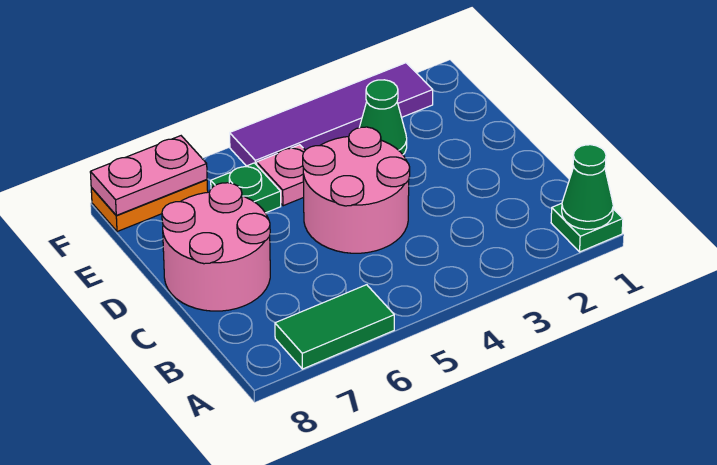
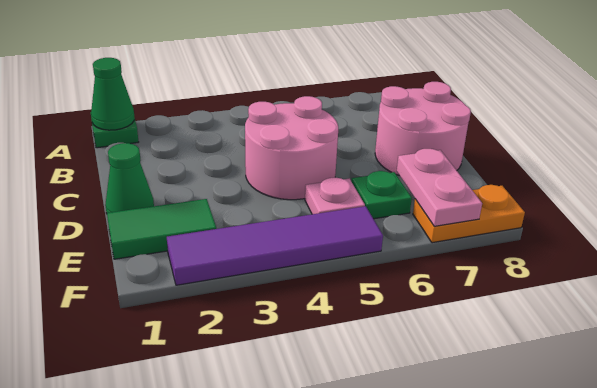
green tile A6:A7 level 1 -> green tile E1:E2 level 1
green cone E3 level 1 -> green cone D1 level 1
pink plate F7:F8 level 2 -> pink plate E7:F7 level 2

